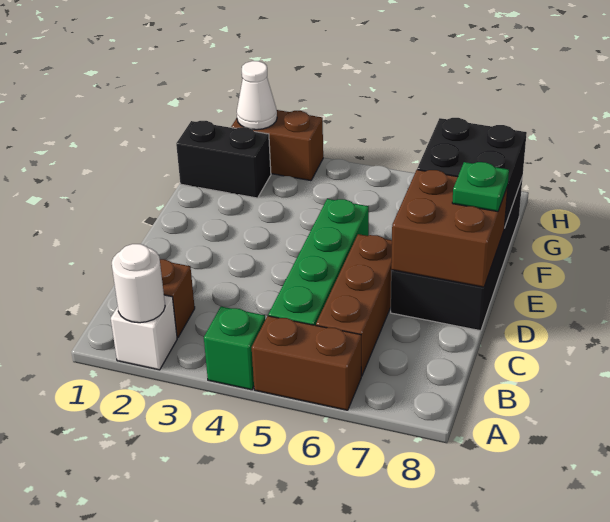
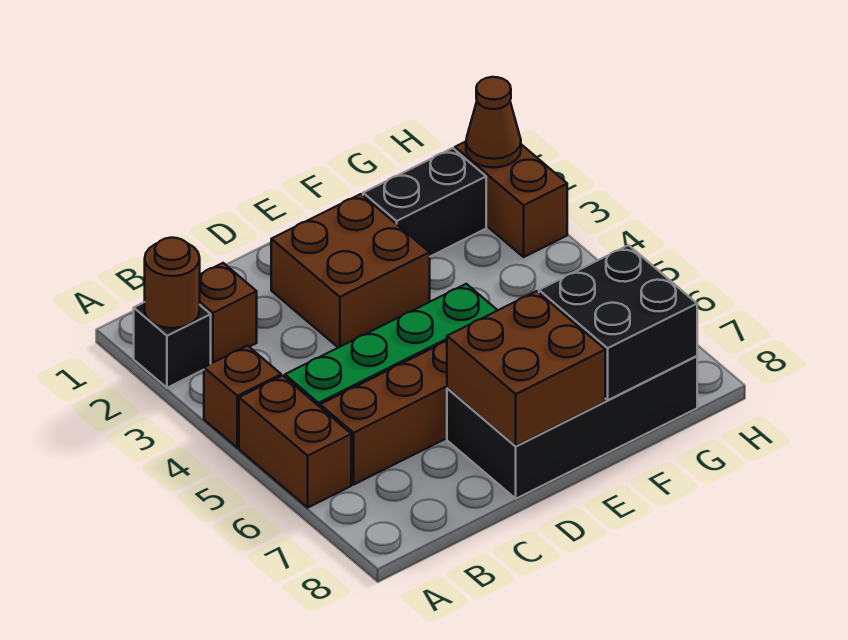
white brick A2 level 1 -> black brick A2 level 1
white round brick A2 level 2 -> brown round brick A2 level 2
green brick A4 level 1 -> brown brick A4 level 1
none -> brown brick D2:E3 level 1
green plate E8 level 3 -> none
black brick G1:G2 level 1 -> black brick F2:G2 level 1
white cone H2 level 2 -> brown cone H2 level 2

